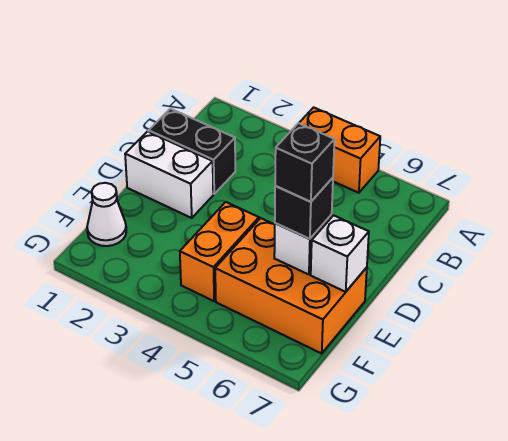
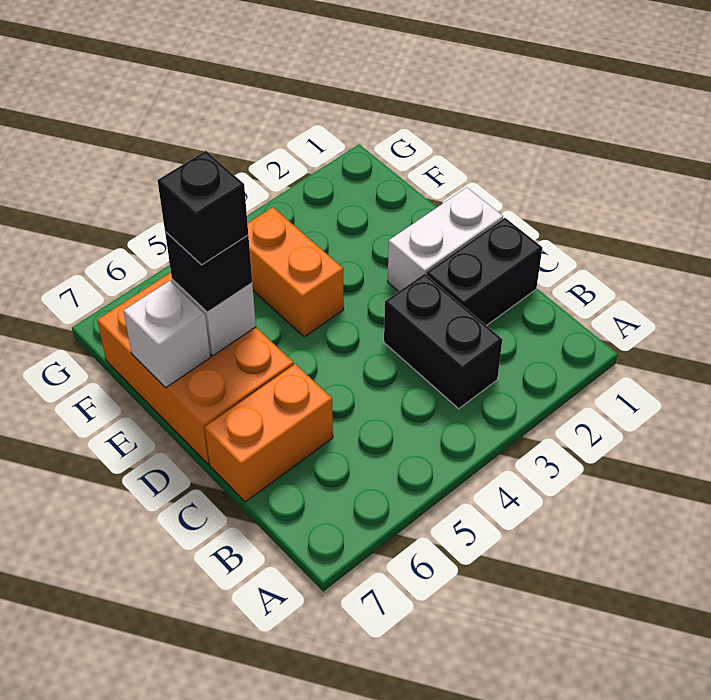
orange brick A4:A5 level 1 -> orange brick C6:C7 level 1
none -> black brick B3:C3 level 1
orange brick E5:F7 level 1 -> orange brick D6:F7 level 1
white cone F1 level 1 -> none

